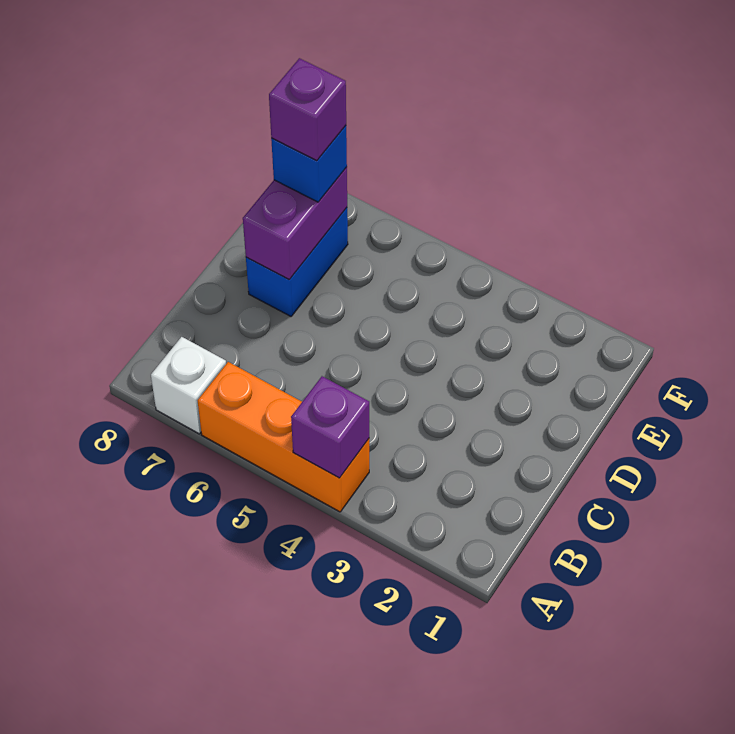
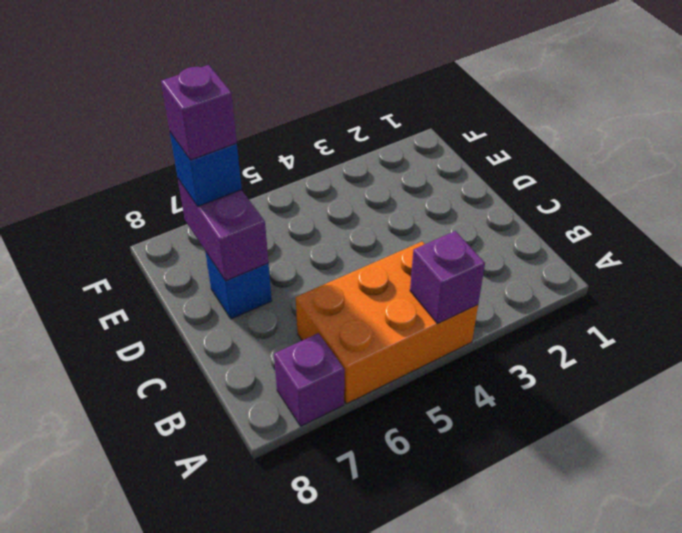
orange brick A4:A6 level 1 -> orange brick A4:B6 level 1
white brick A7 level 1 -> purple brick A7 level 1
blue brick D7:E7 level 1 -> blue brick D7 level 1

